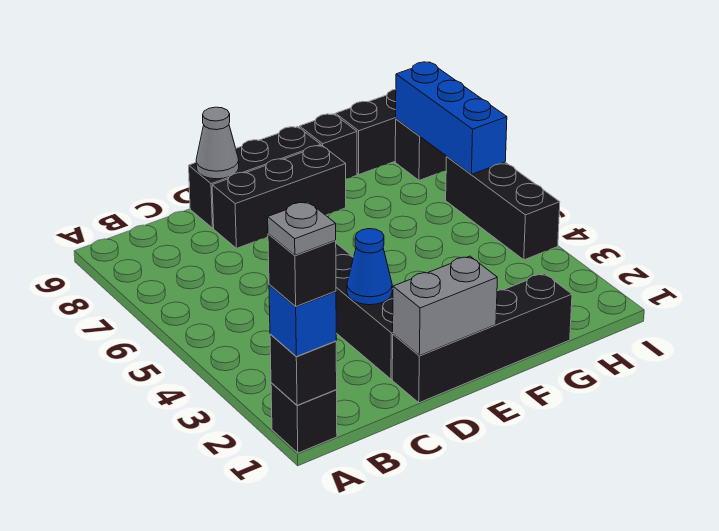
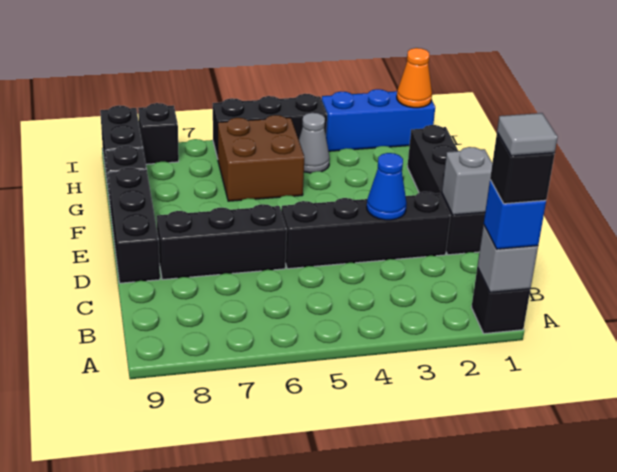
black brick A1 level 2 -> grey brick A1 level 2
grey plate A1 level 5 -> grey tile A1 level 5
grey brick D1:E1 level 2 -> grey brick D1 level 2
black brick D8:F8 level 1 -> black brick D6:D8 level 1
grey cone D9 level 2 -> grey cone H4 level 1
none -> brown brick G5:H6 level 1
none -> orange cone I1 level 2
blue brick I6:I8 level 2 -> blue brick I1:I3 level 1

